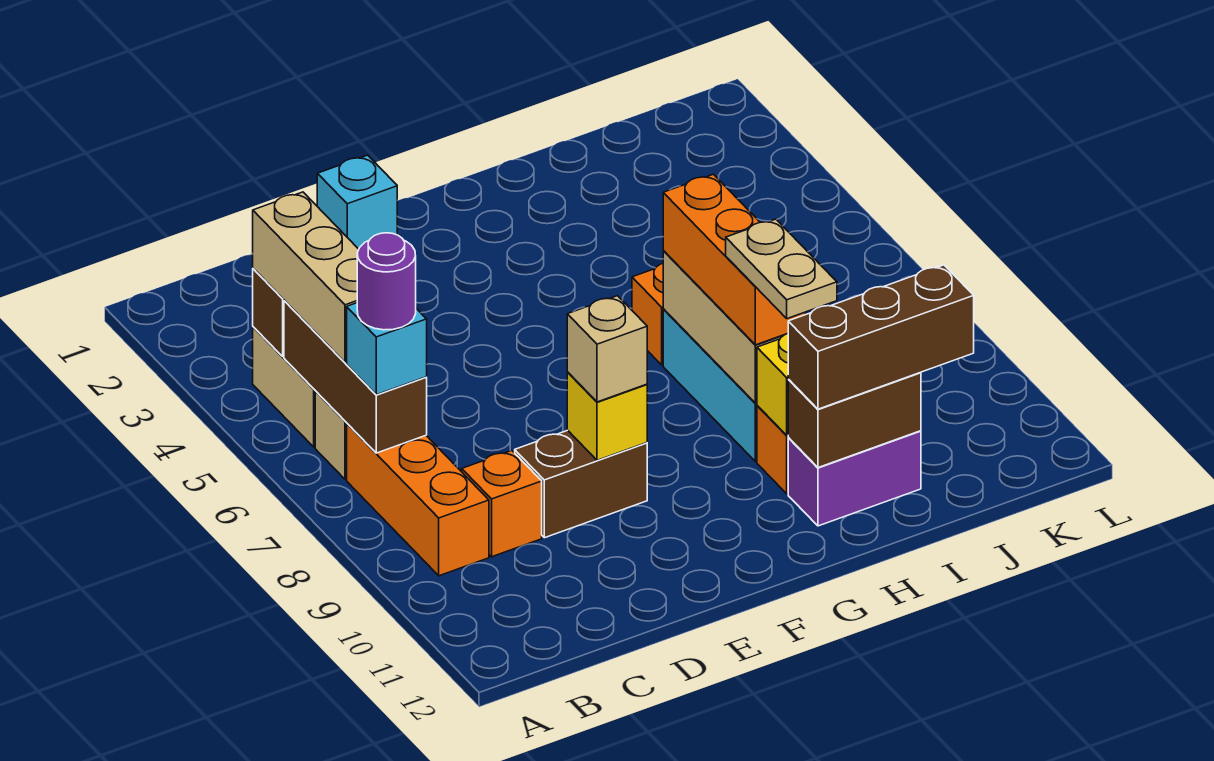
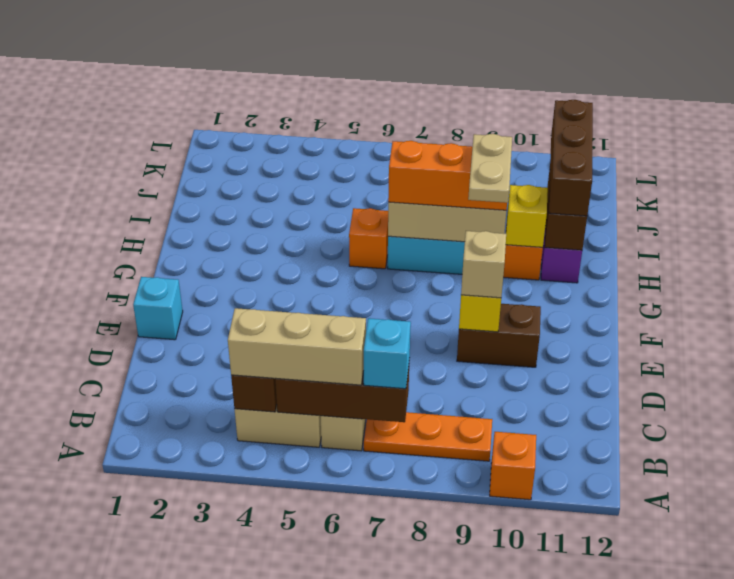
orange brick B7:B9 level 1 -> orange plate B7:B9 level 1
purple round brick B7 level 4 -> none
orange brick C9 level 1 -> orange brick A10 level 1
brown brick D9:E9 level 1 -> brown brick E9:E10 level 1
tan plate H9:H10 level 4 -> tan plate G9:H9 level 4

